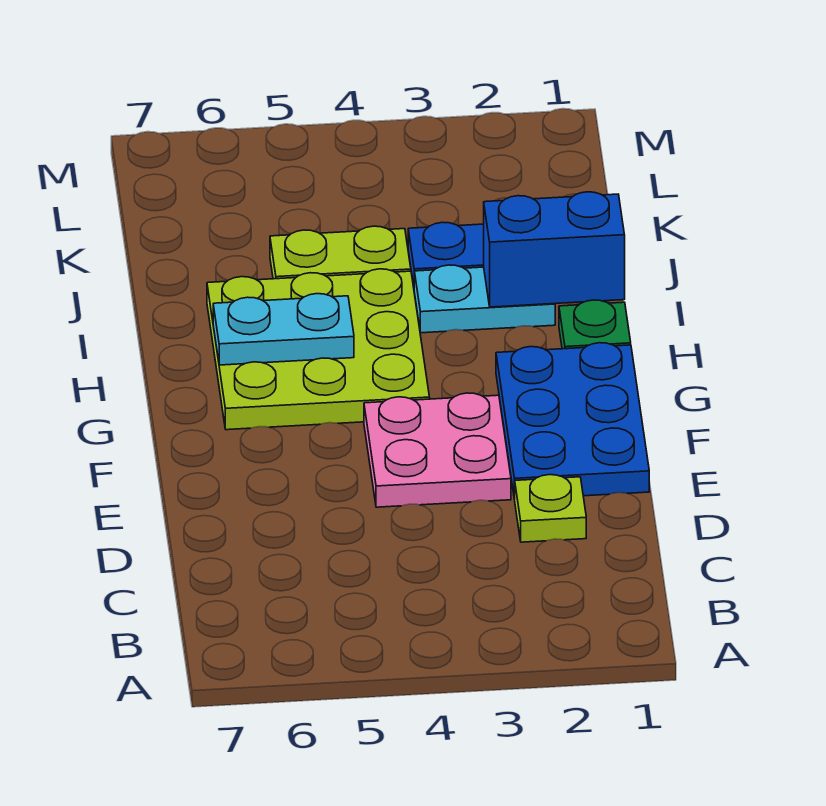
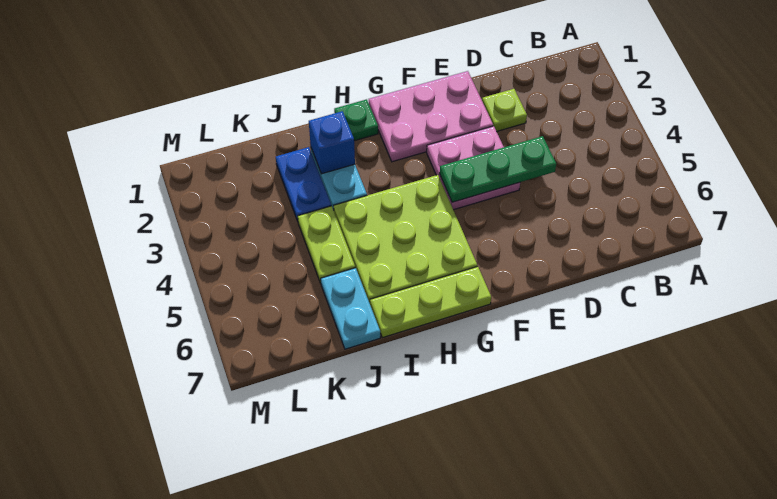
none -> green plate D4:F4 level 2
blue plate E1:G2 level 1 -> pink plate E1:G2 level 1
none -> lime plate G7:I7 level 1
cyan plate H5:H6 level 2 -> cyan plate J6:J7 level 1
blue brick I1:I2 level 2 -> blue brick I2 level 2

